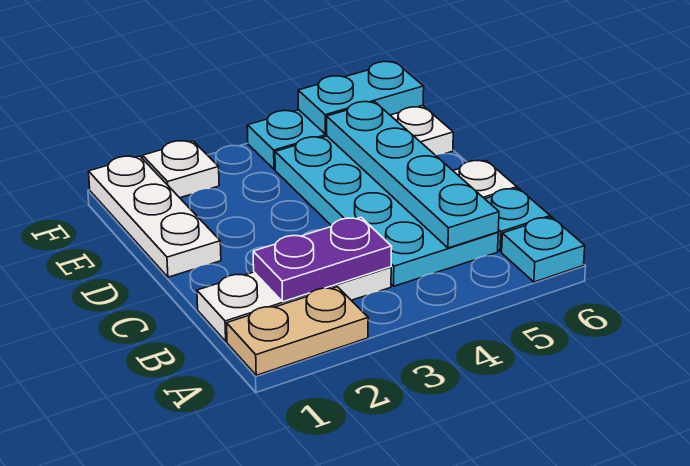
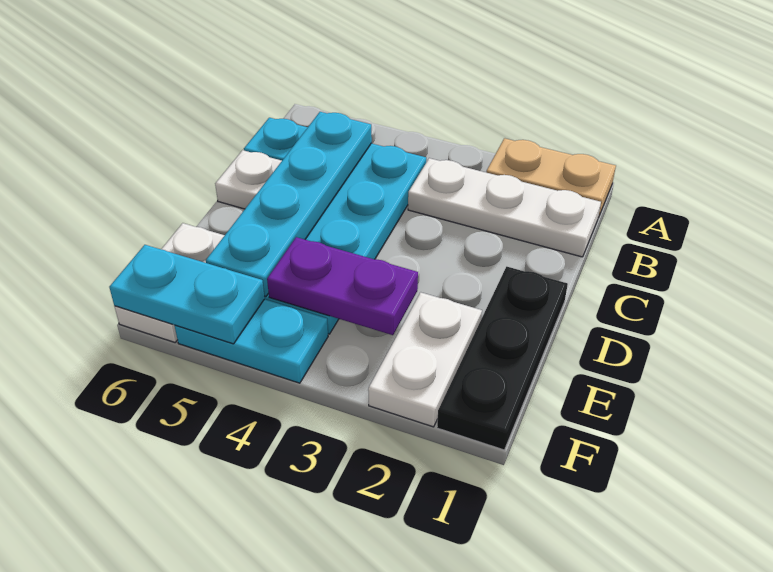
cyan plate A6 level 1 -> none
purple plate B2:B3 level 2 -> purple plate E3:E4 level 2
white plate D1:F1 level 1 -> black plate D1:F1 level 1
white plate F2 level 1 -> white plate E2:F2 level 1

